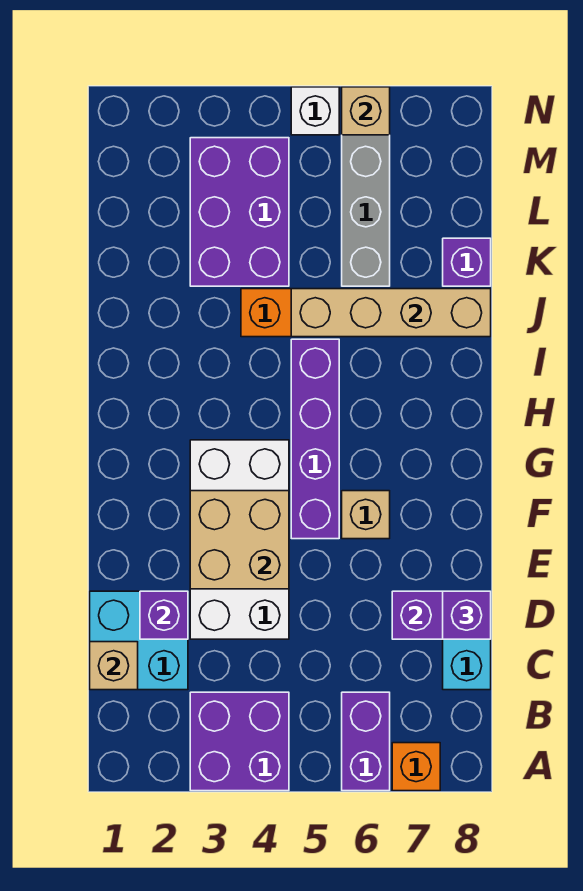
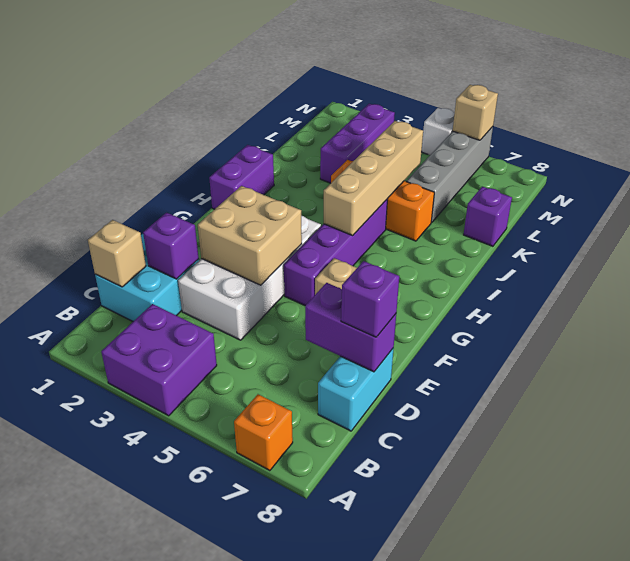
purple brick A6:B6 level 1 -> purple brick H1:I1 level 1
tan brick J5:J8 level 2 -> tan brick H5:K5 level 2
purple brick K3:M4 level 1 -> purple brick K3:M3 level 1

